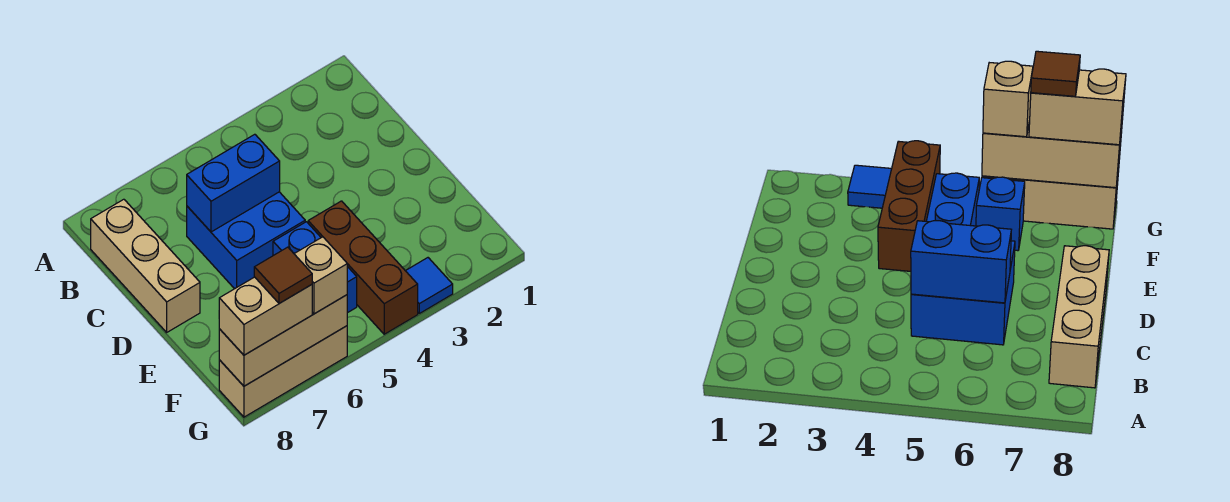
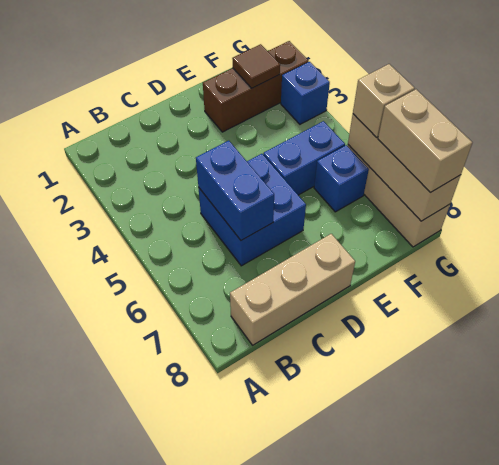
brown brick E4:G4 level 1 -> brown brick E2:G2 level 1
blue tile G3 level 1 -> blue brick G3 level 1
brown tile G7 level 4 -> brown tile F2 level 2

